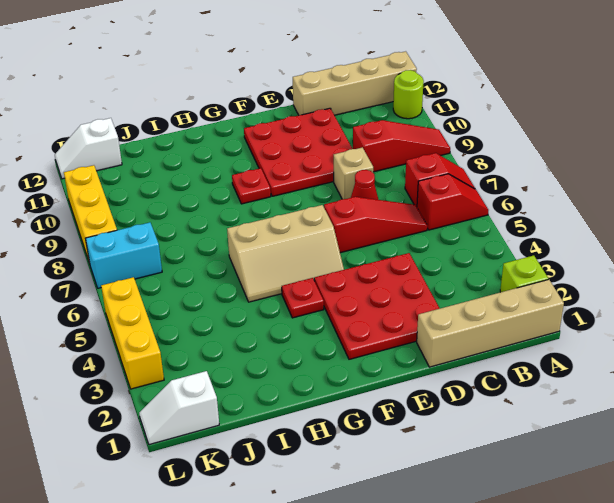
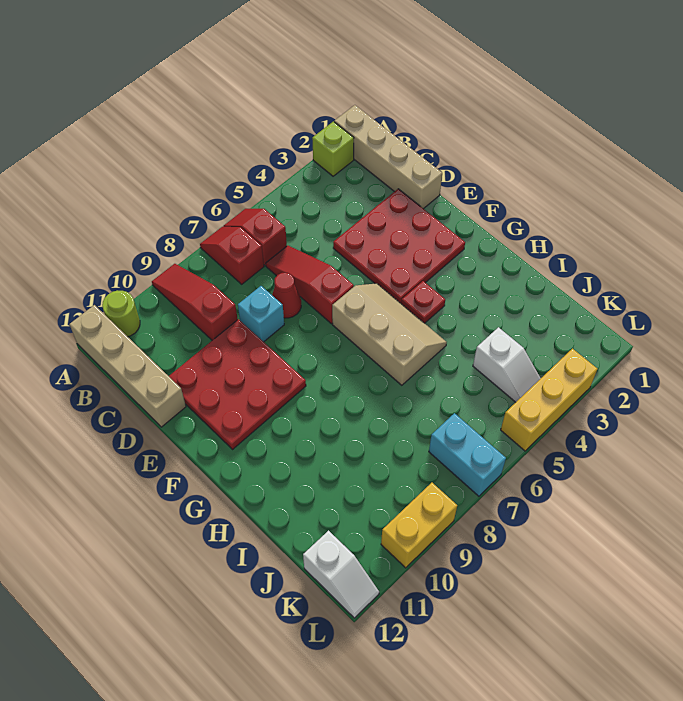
tan brick D8 level 1 -> cyan brick D8 level 1
red plate G9 level 1 -> none
white slope K1:L1 level 1 top K -> white slope J4:K4 level 1 top J
yellow brick L8:L10 level 1 -> yellow brick L9:L10 level 1

